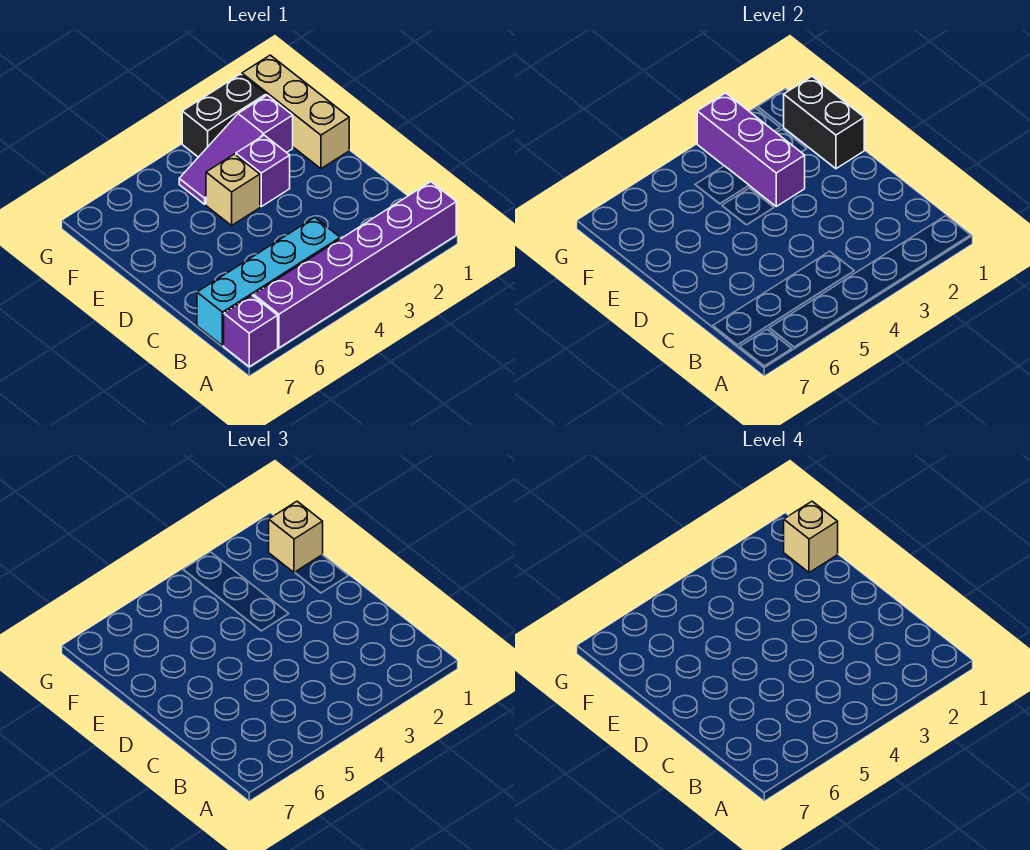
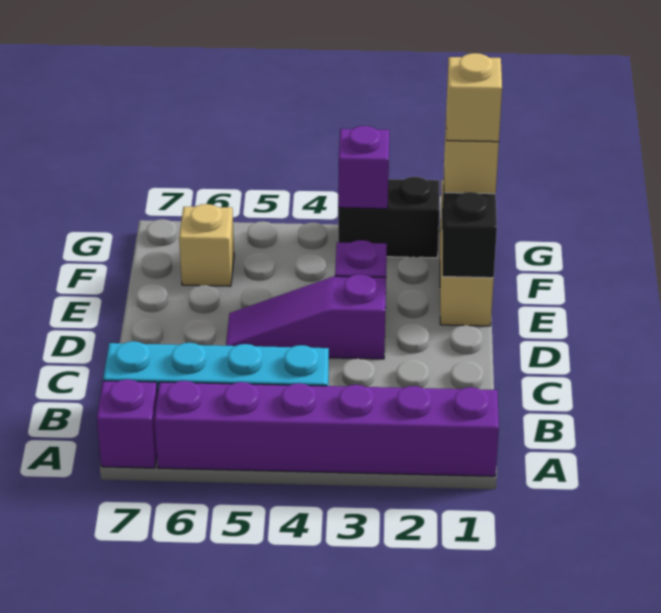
purple brick E3:G3 level 2 -> purple brick G3 level 2
tan brick E4 level 1 -> tan brick F6 level 1
purple slope F2:F4 level 1 top 2 -> purple slope D3:D5 level 1 top 3

